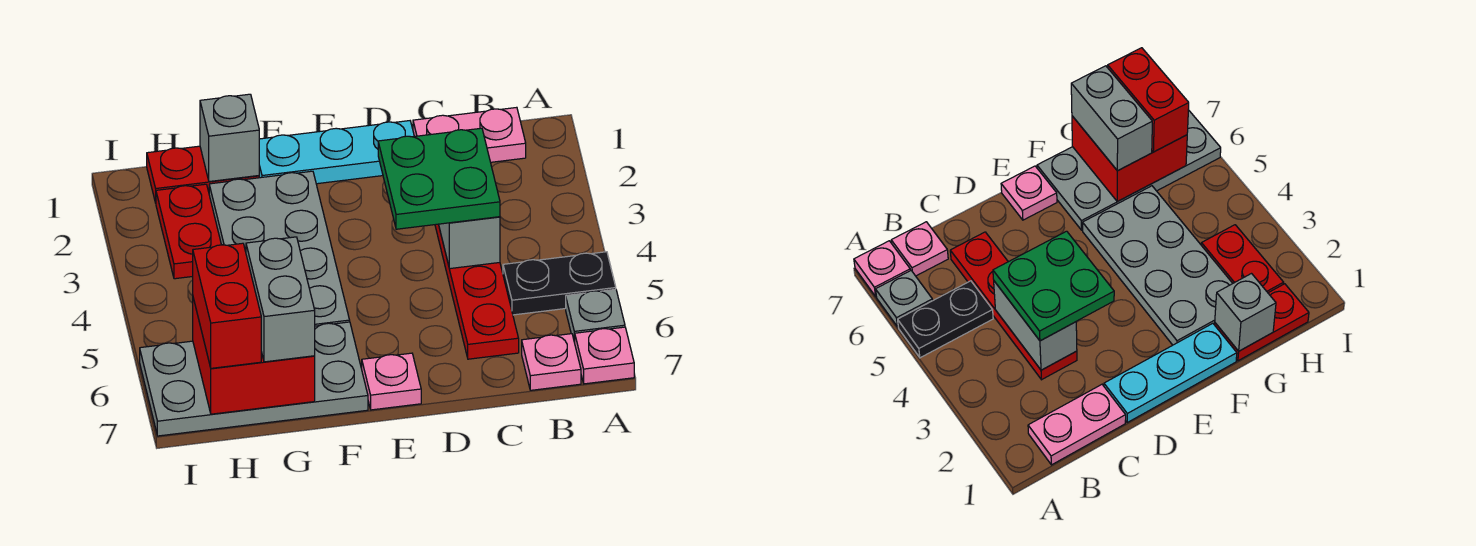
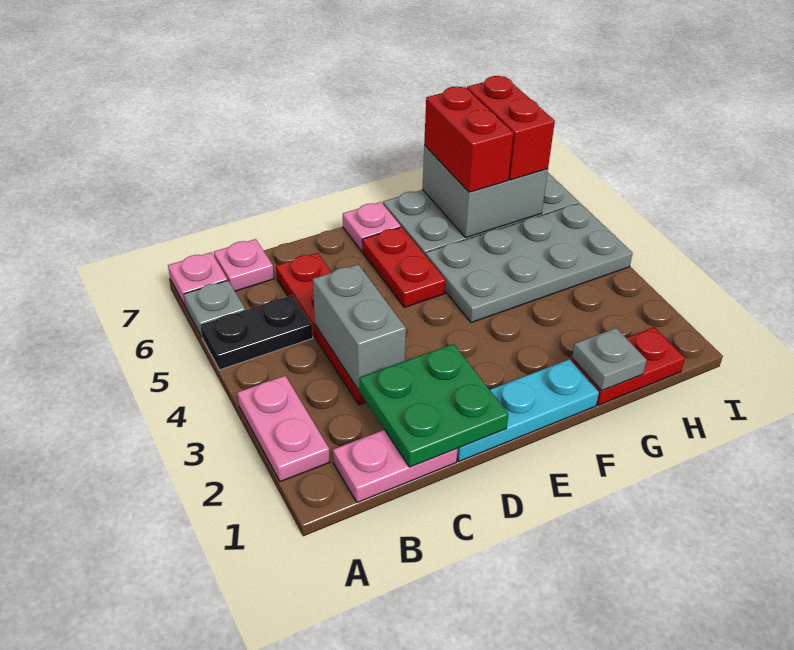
none -> pink plate A2:A3 level 1
green plate C3:D4 level 3 -> green plate C1:D2 level 2
grey plate F2:G5 level 1 -> grey plate F4:I5 level 1
grey brick G1 level 2 -> grey plate G1 level 2
red brick G6:H7 level 2 -> grey brick G6:H7 level 2
grey brick G6:G7 level 3 -> red brick G6:G7 level 3
red plate H2:H3 level 1 -> red plate E5:E6 level 1

